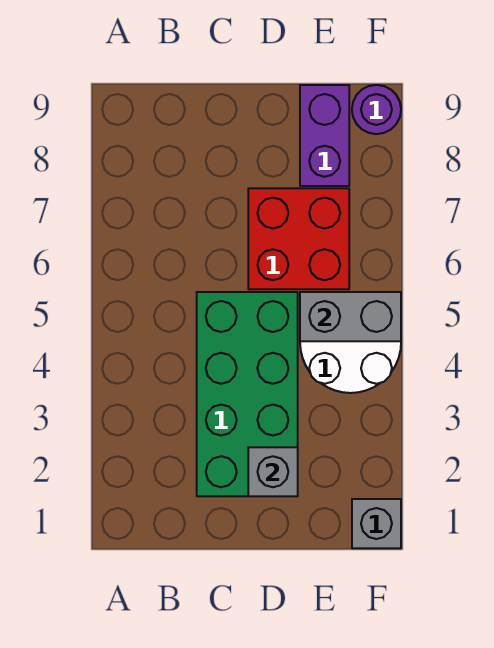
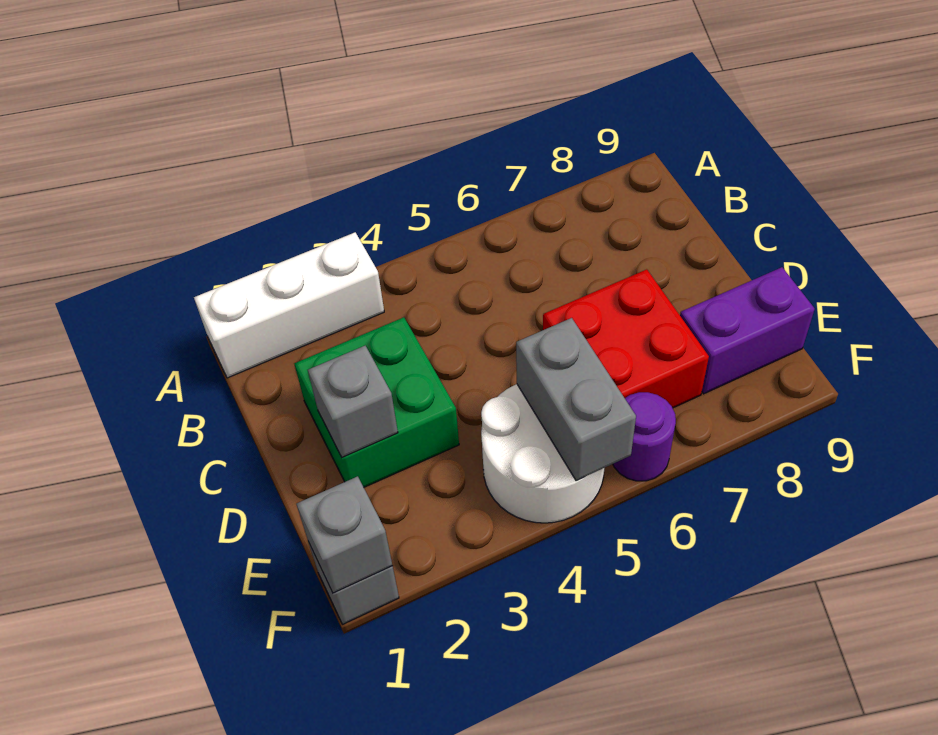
none -> white brick A1:A3 level 1
green brick C2:D5 level 1 -> green brick C2:D3 level 1
none -> grey brick F1 level 2
purple round brick F9 level 1 -> purple round brick F6 level 1

